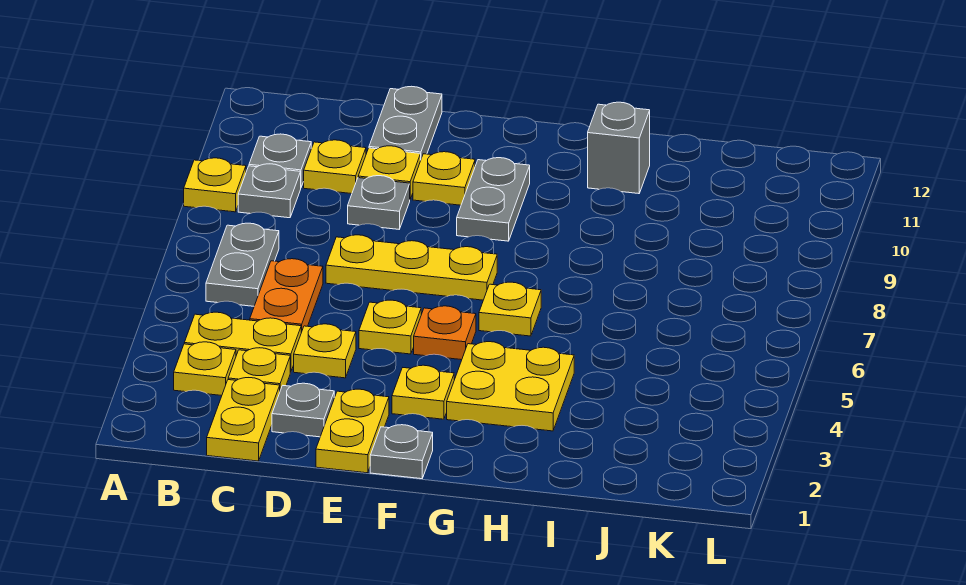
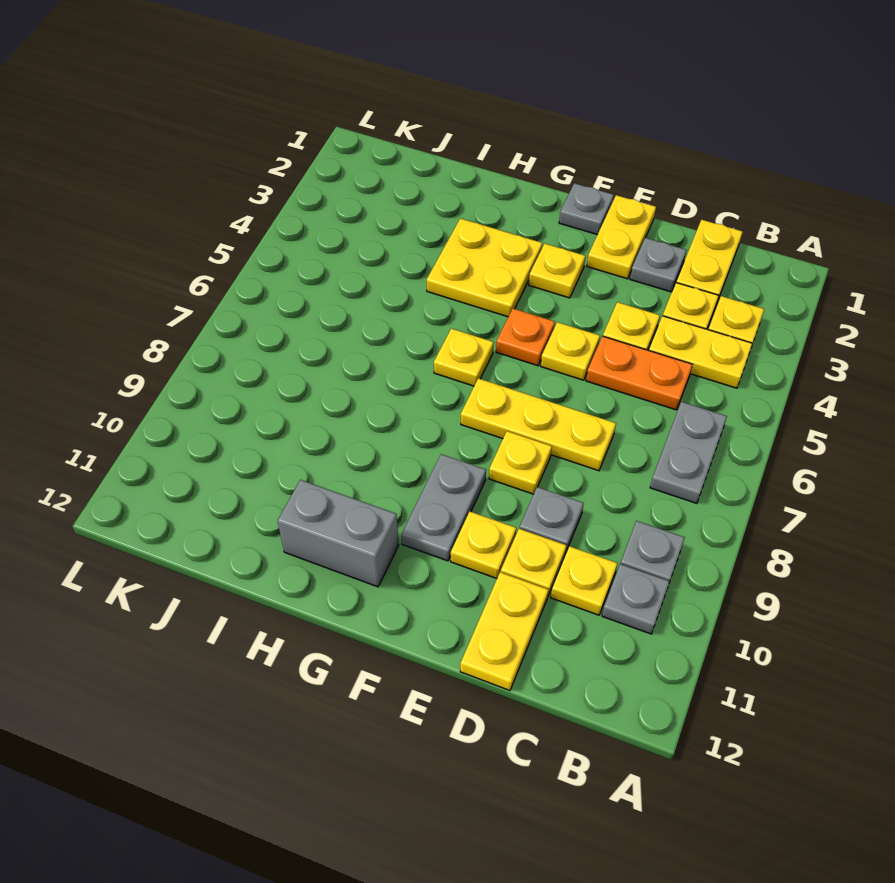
yellow plate A9 level 1 -> yellow plate E8 level 1
orange plate C5:C6 level 1 -> orange plate C5:D5 level 1
grey plate D11:D12 level 1 -> yellow plate D11:D12 level 1
grey brick H11 level 1 -> grey brick G11:H11 level 1

